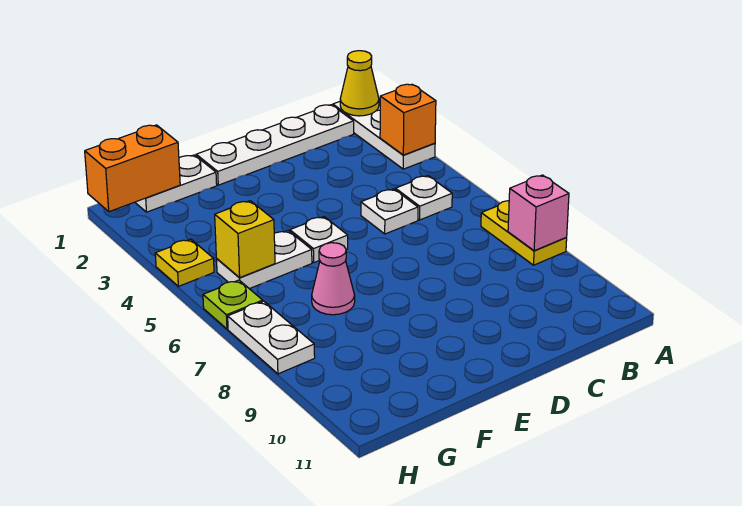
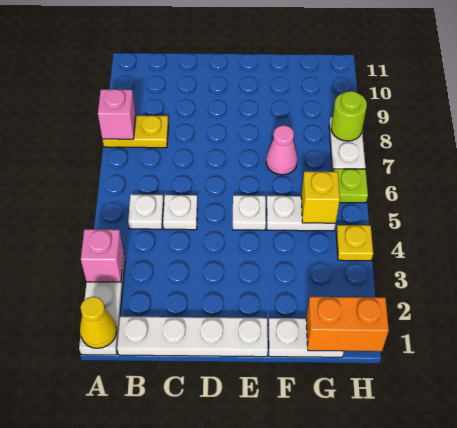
orange brick A3 level 2 -> pink brick A3 level 2
yellow plate A7:A8 level 1 -> yellow plate A8:B8 level 1
none -> lime round brick H8 level 2

